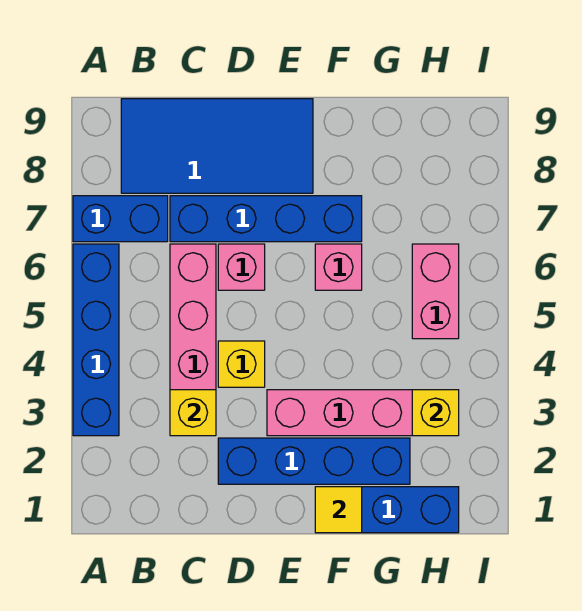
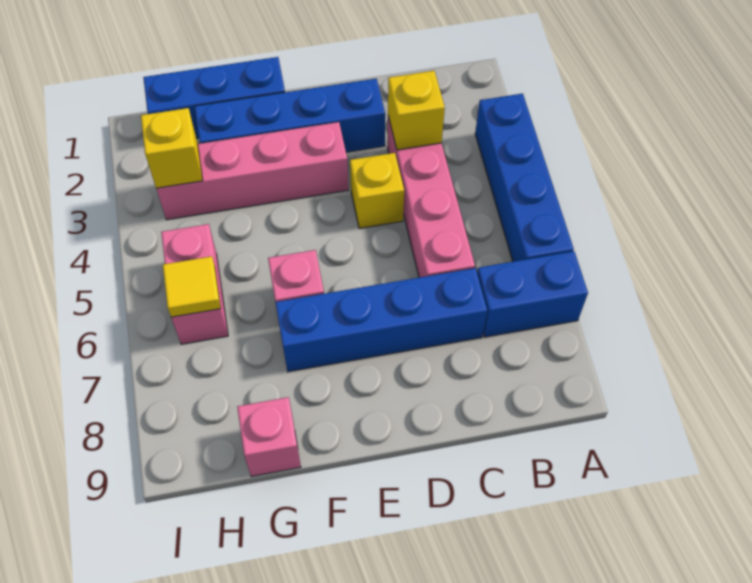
blue tile B8:E9 level 1 -> none
pink brick D6 level 1 -> pink brick G9 level 1
yellow tile F1 level 2 -> yellow tile H6 level 2

